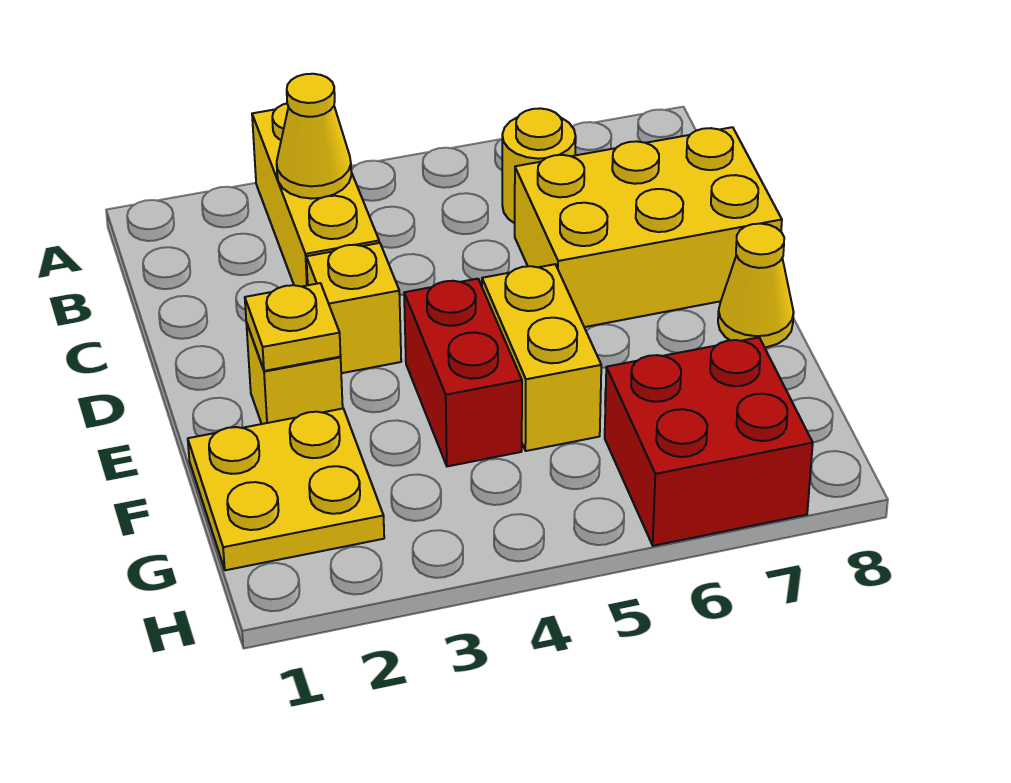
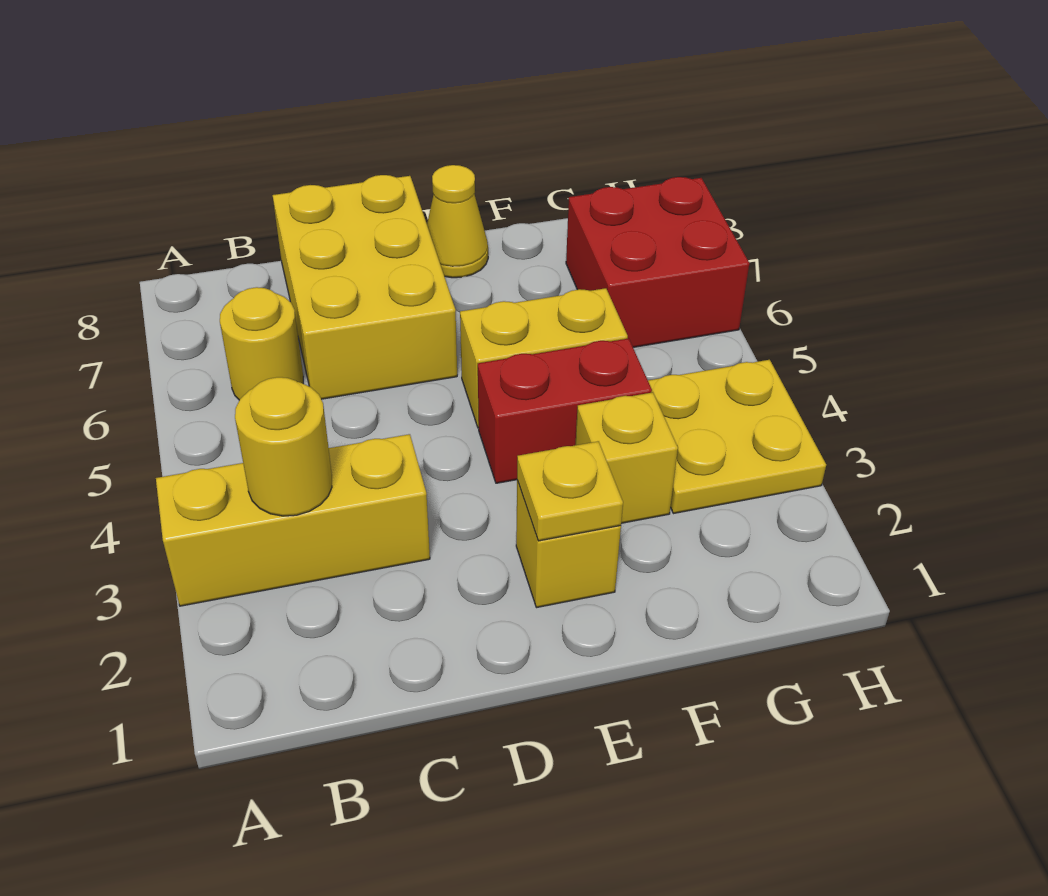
yellow cone B3 level 2 -> yellow round brick B3 level 2
yellow brick D3 level 1 -> yellow brick F3 level 1
yellow plate F1:G2 level 1 -> yellow plate G3:H4 level 1

